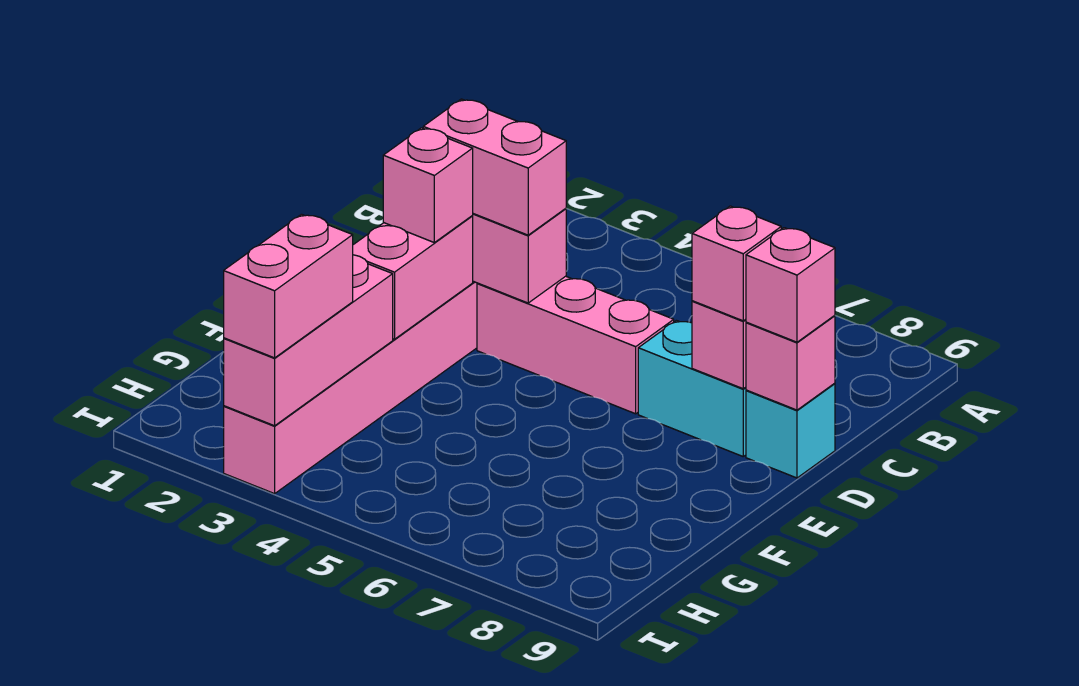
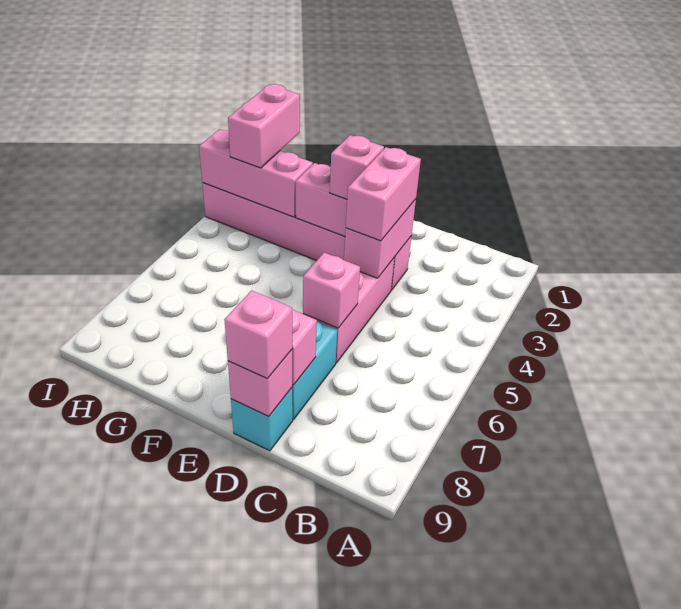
pink brick D8 level 3 -> pink brick D6 level 2
pink brick H3:I3 level 3 -> pink brick H2:H3 level 3

